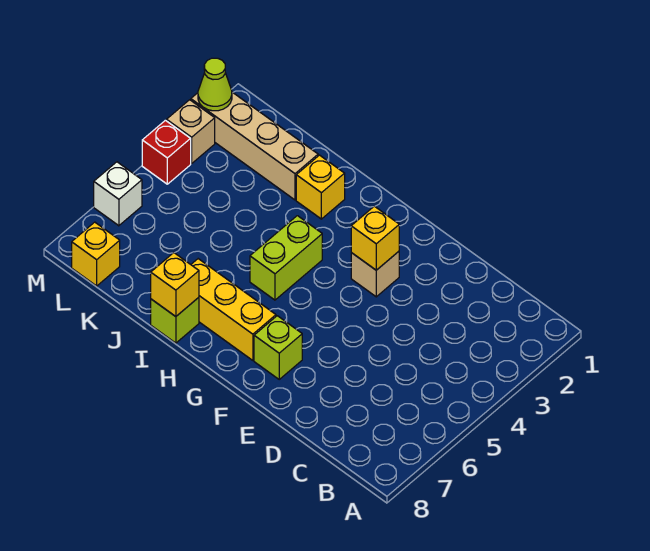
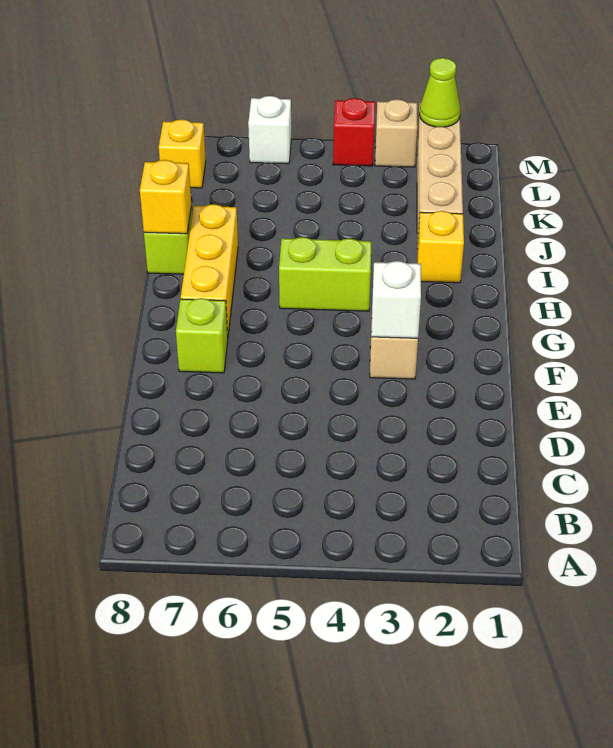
yellow brick F3 level 2 -> white brick F3 level 2

